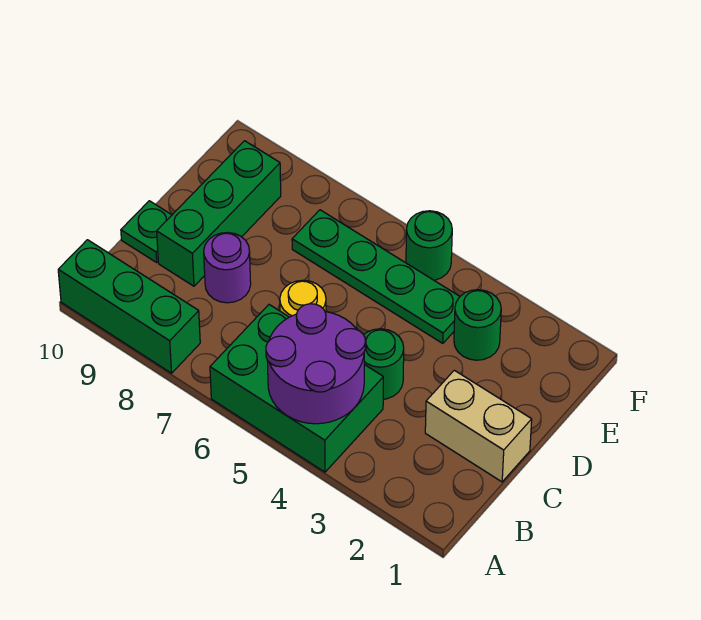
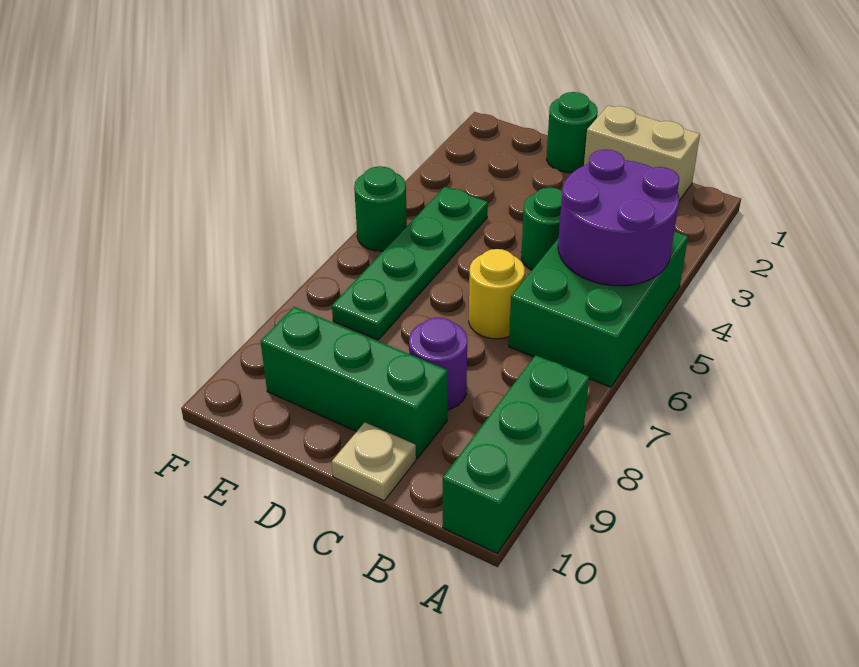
tan brick C1:C2 level 1 -> tan brick B1:C1 level 1
green plate C10 level 1 -> tan plate C10 level 1
green round brick E3 level 1 -> green round brick D1 level 1

